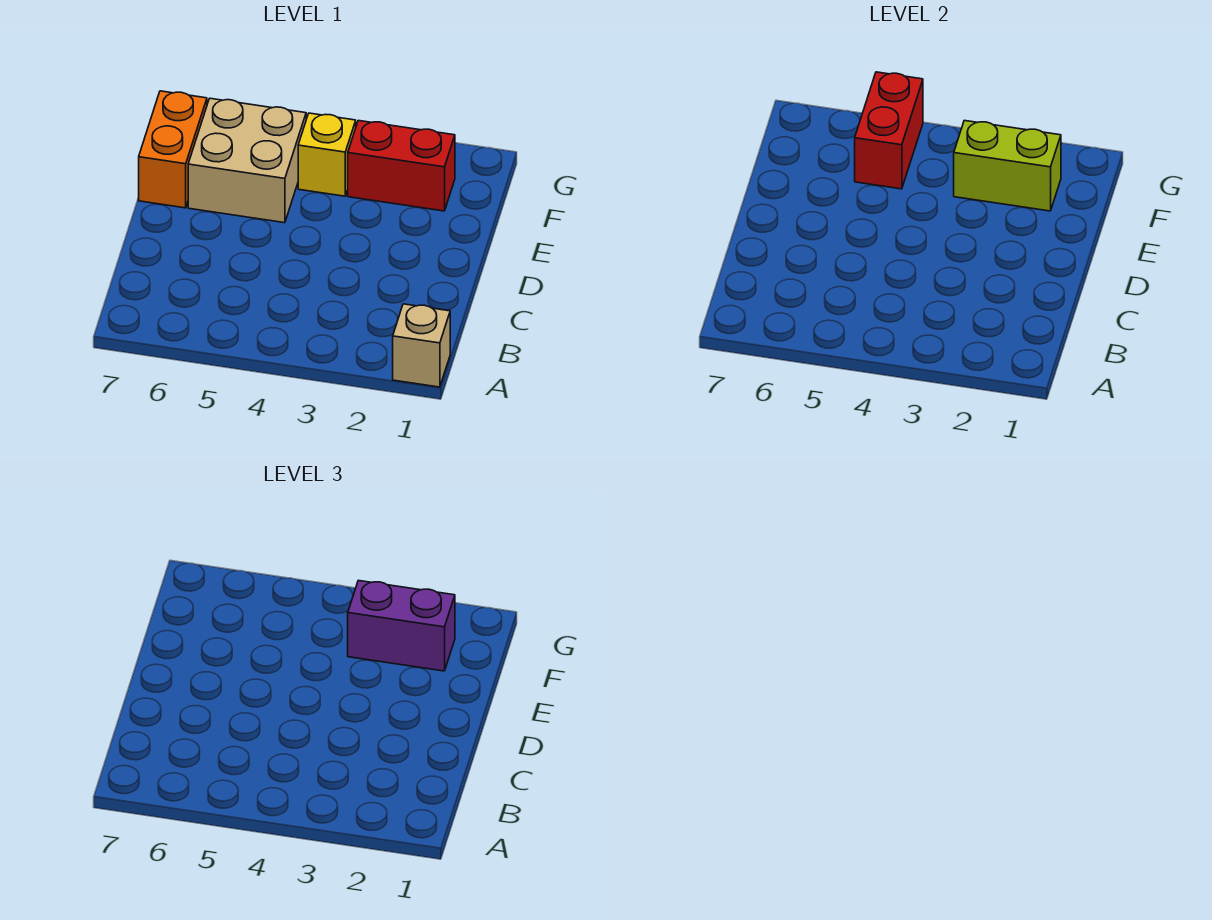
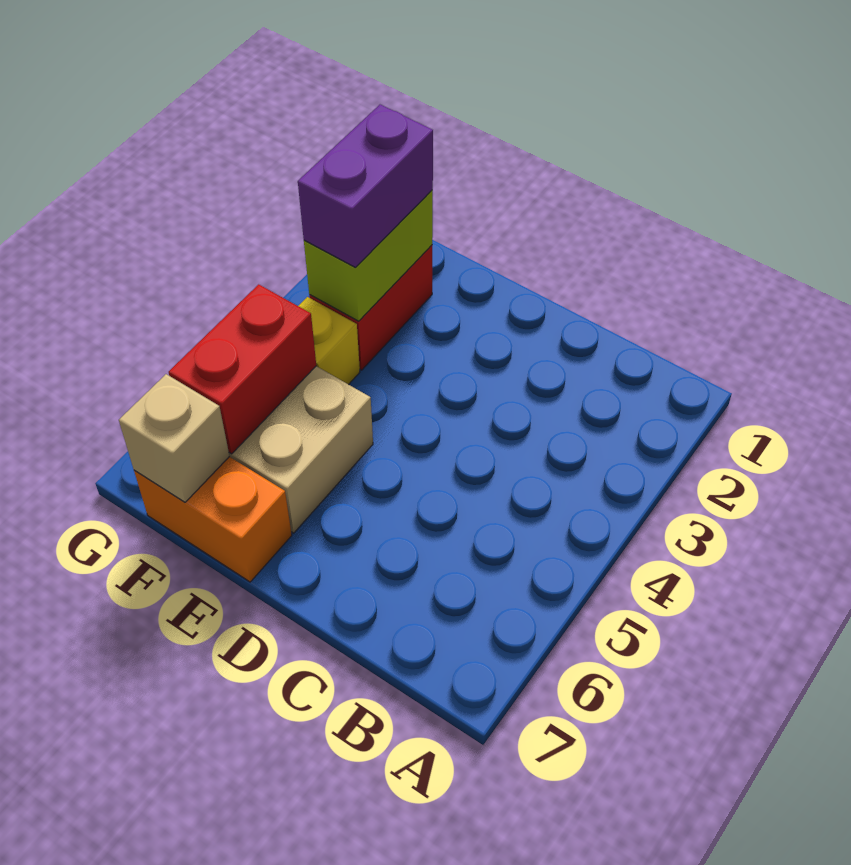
tan brick A1 level 1 -> tan brick F7 level 2
red brick F5:G5 level 2 -> red brick F5:F6 level 2

